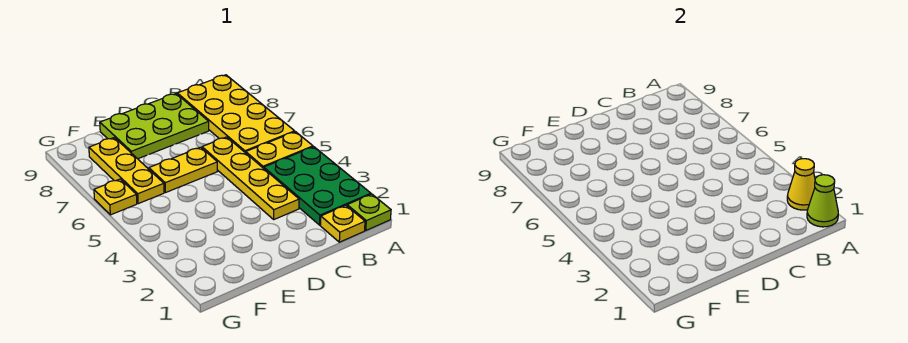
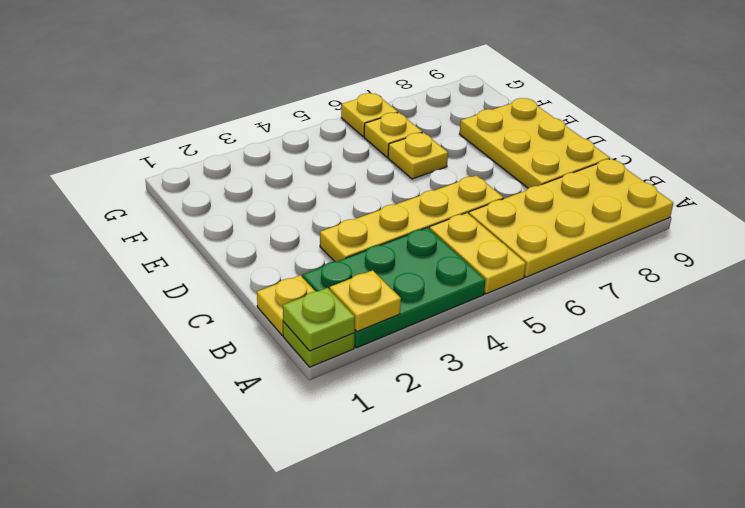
lime cone A1 level 2 -> lime plate A1 level 2
yellow cone A2 level 2 -> yellow plate A2 level 2
lime plate C8:E9 level 1 -> yellow plate C8:E9 level 1
yellow plate D6:E6 level 1 -> yellow plate E6 level 1
yellow plate F6:F8 level 1 -> yellow plate F6 level 1

